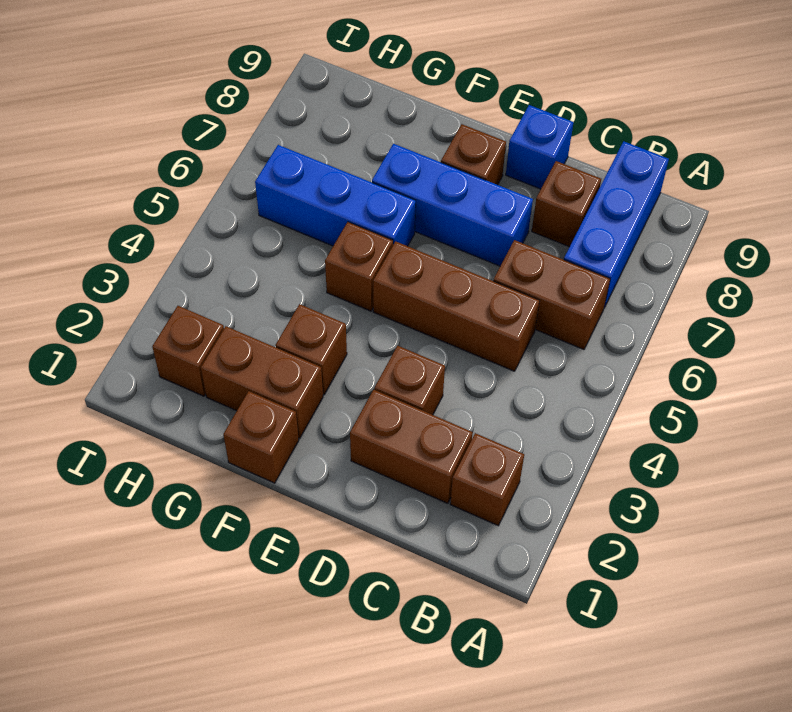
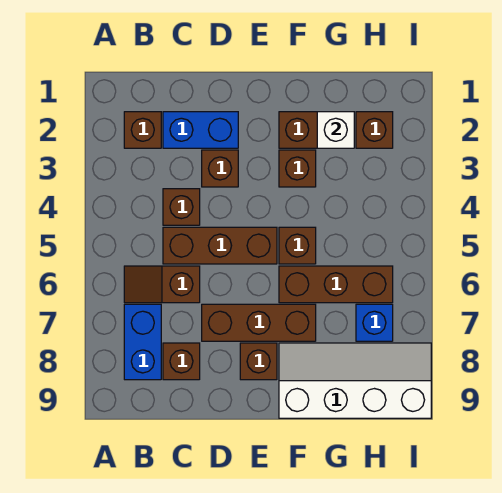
brown brick B6:C6 level 1 -> brown slope B6:C6 level 1 top C
blue brick B7:B9 level 1 -> blue brick B7:B8 level 1
brown brick C2:D2 level 1 -> blue brick C2:D2 level 1
blue brick D7:F7 level 1 -> brown brick D7:F7 level 1
blue brick D9 level 1 -> blue brick H7 level 1
brown brick F1 level 1 -> brown brick C4 level 1
blue brick F6:H6 level 1 -> brown brick F6:H6 level 1
none -> white slope F8:I9 level 1 top 9
none -> white brick G2 level 2

